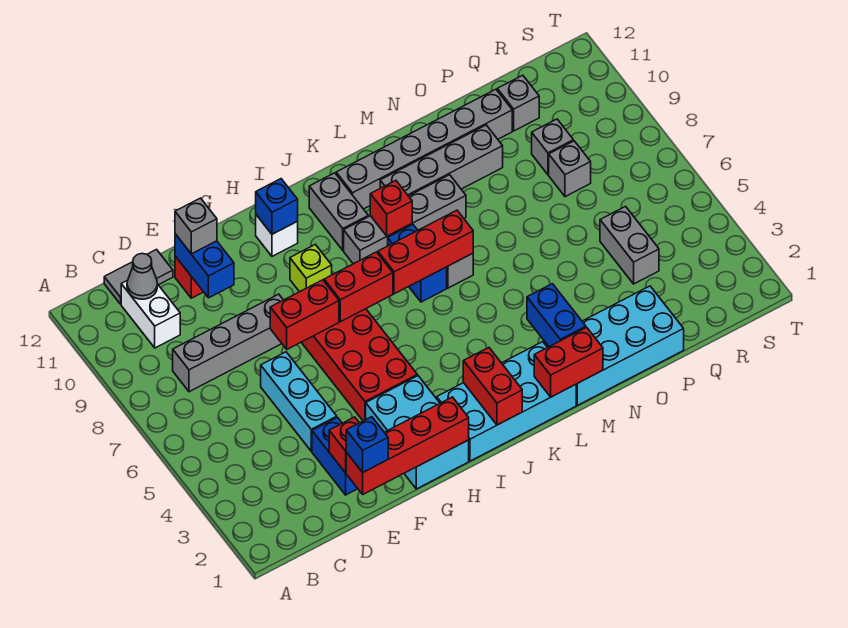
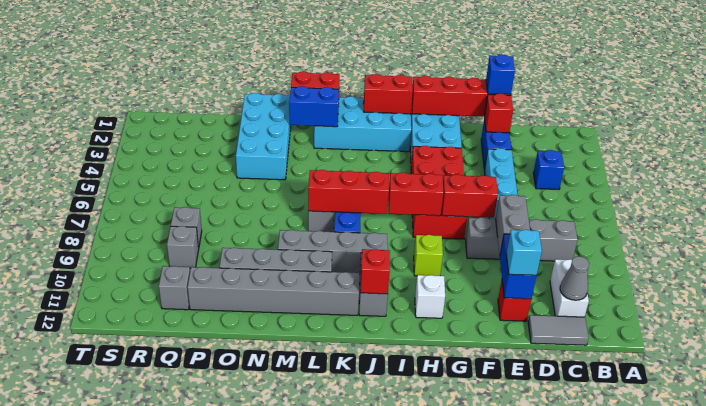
grey brick E11 level 3 -> cyan brick E11 level 3
blue brick H11 level 2 -> blue brick C4 level 1
red brick J1:J2 level 2 -> red brick I1:J1 level 2
red brick K9 level 2 -> red brick J11 level 2
cyan brick M1:P2 level 1 -> cyan brick N1:O4 level 1
blue brick M2:M3 level 2 -> blue brick L2:M2 level 2
grey brick Q4:Q5 level 1 -> grey brick E8:E9 level 2

